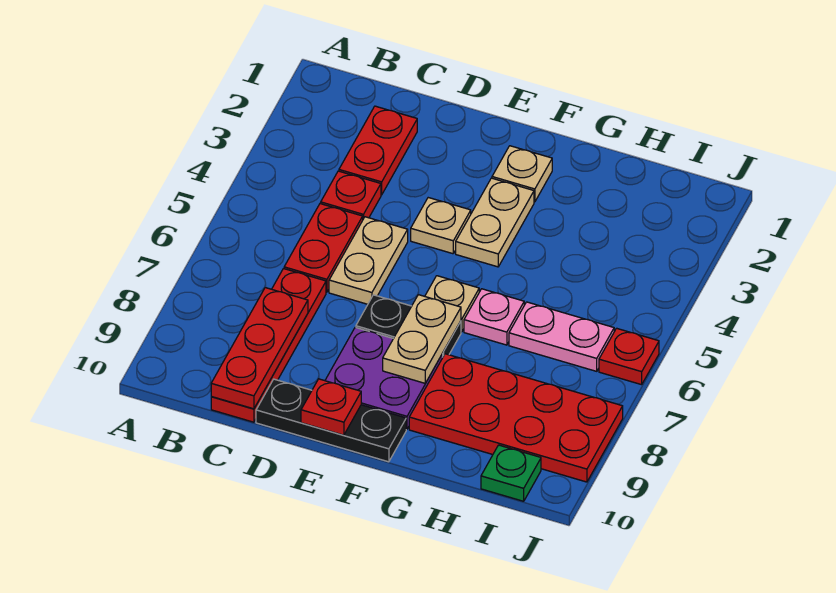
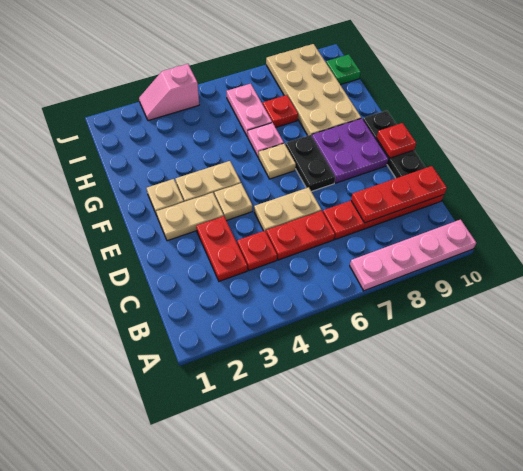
none -> pink plate A7:A10 level 1
red plate C2:C3 level 1 -> red plate C3:D3 level 1
tan plate F7:F8 level 2 -> tan plate E2:E3 level 1
red plate G8:J9 level 1 -> tan plate G8:J9 level 1
none -> pink slope J3:J4 level 1 top 4
red plate J6 level 1 -> red plate H7 level 1

